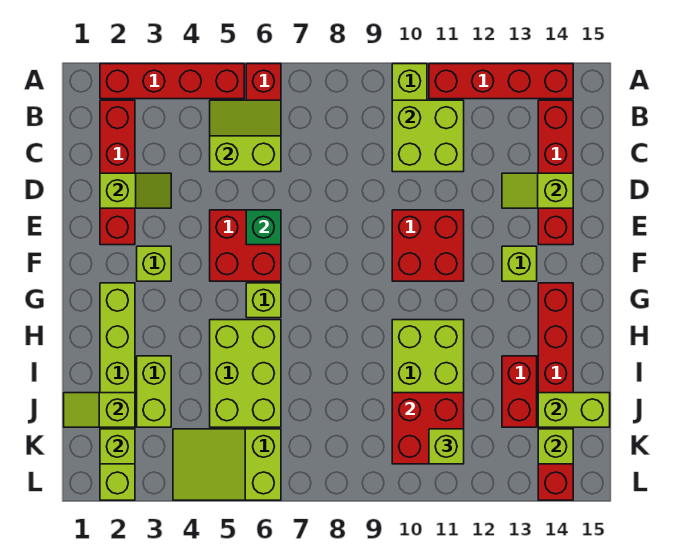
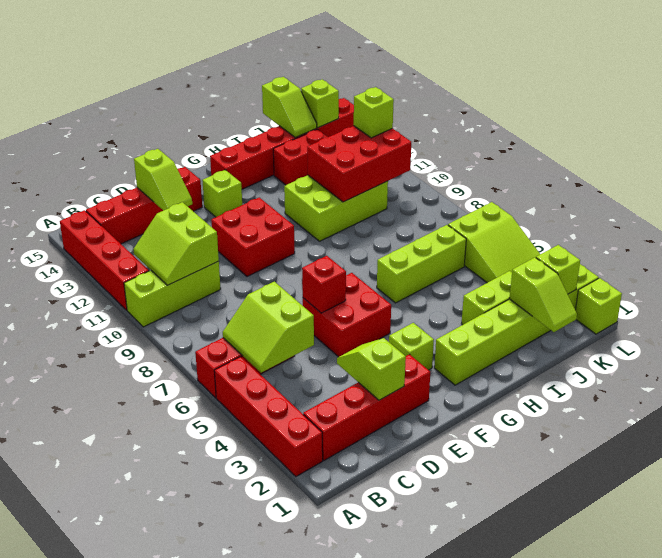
lime brick B10:C11 level 2 -> lime slope B10:C11 level 2 top C
green brick E6 level 2 -> red brick E6 level 2
lime brick G6 level 1 -> lime brick L1 level 1
lime brick H5:J6 level 1 -> lime brick H6:J6 level 1
red brick J10:K11 level 2 -> red brick I10:K11 level 2
lime brick J14:J15 level 2 -> lime slope J14:J15 level 2 top 15

